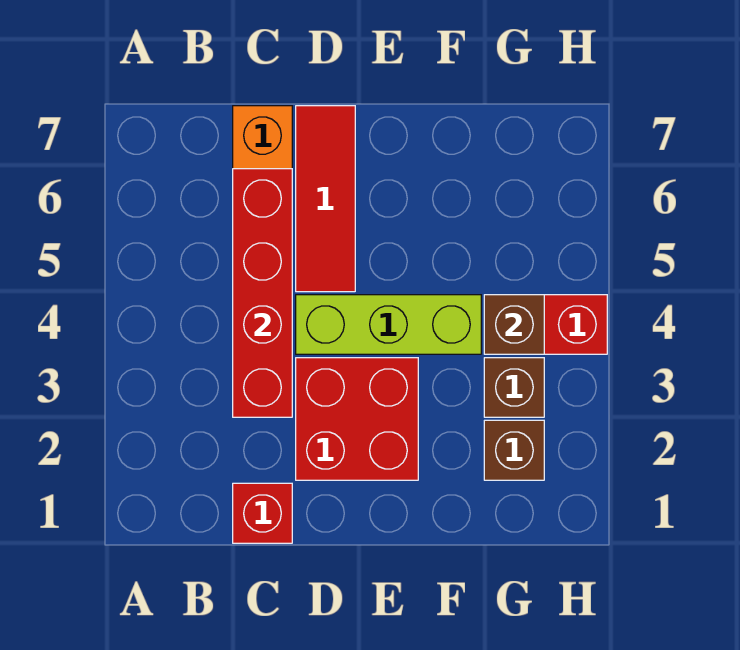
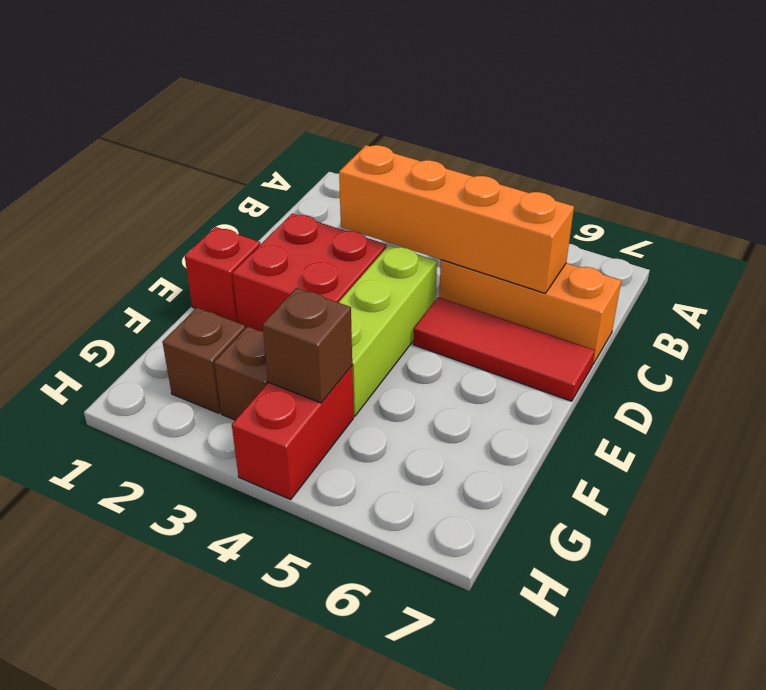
red brick C1 level 1 -> red brick E1 level 1
red brick C3:C6 level 2 -> orange brick C3:C6 level 2

